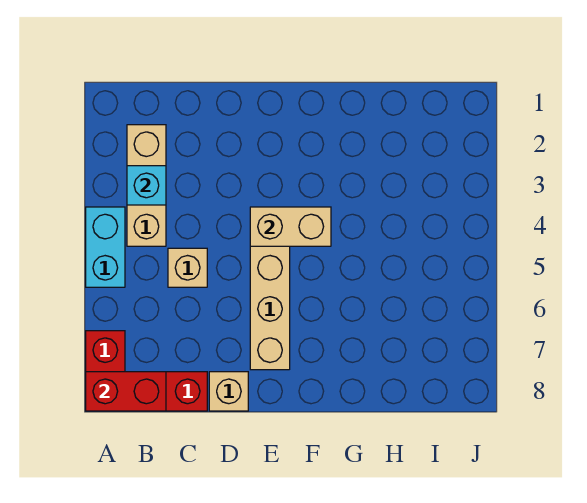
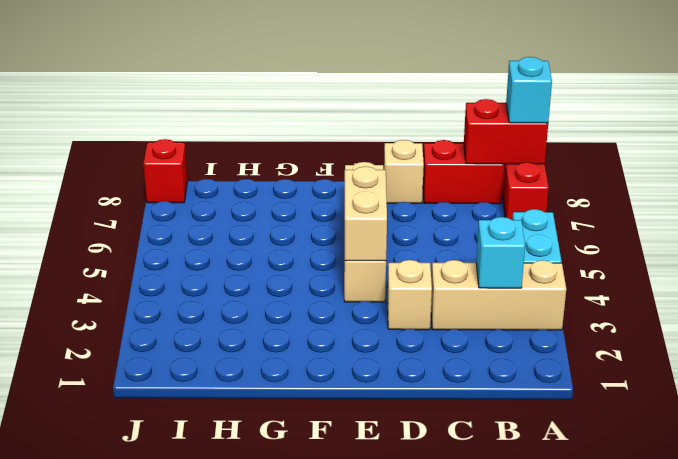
none -> cyan brick A8 level 3
tan brick B2:B4 level 1 -> tan brick A3:C3 level 1
tan brick C5 level 1 -> tan brick D3 level 1
tan brick E4:F4 level 2 -> tan brick E4:E5 level 2
none -> red brick J8 level 1

